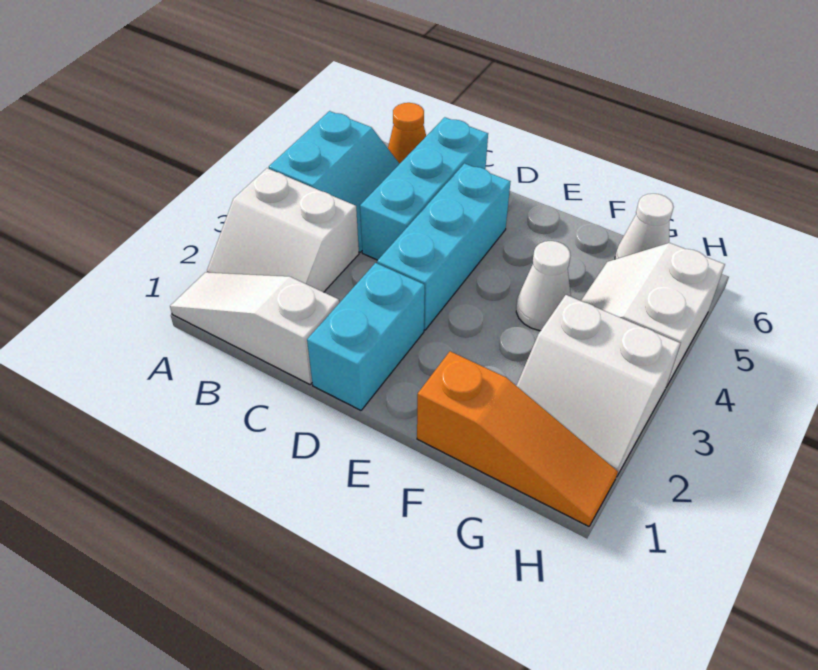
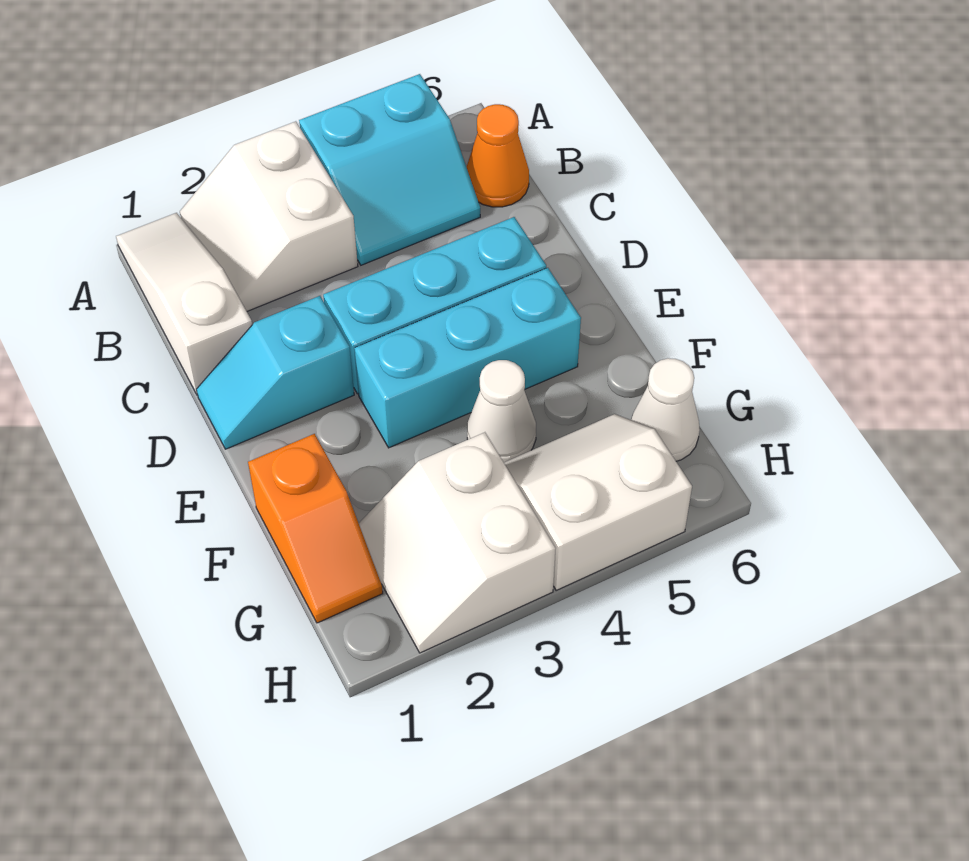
cyan brick C4:C6 level 1 -> cyan brick E3:E5 level 1
cyan brick D1:D2 level 1 -> cyan slope D1:D2 level 1 top 2
orange slope F1:H1 level 1 top F -> orange slope F1:G1 level 1 top F

